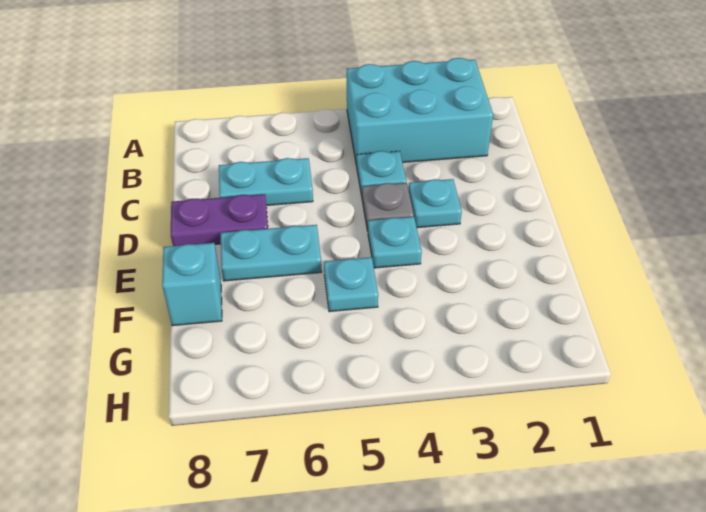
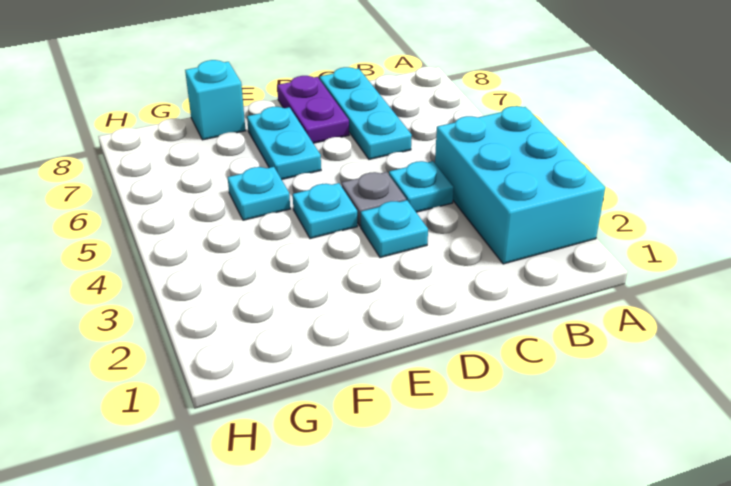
cyan plate C6:C7 level 1 -> cyan plate C6:C8 level 1

